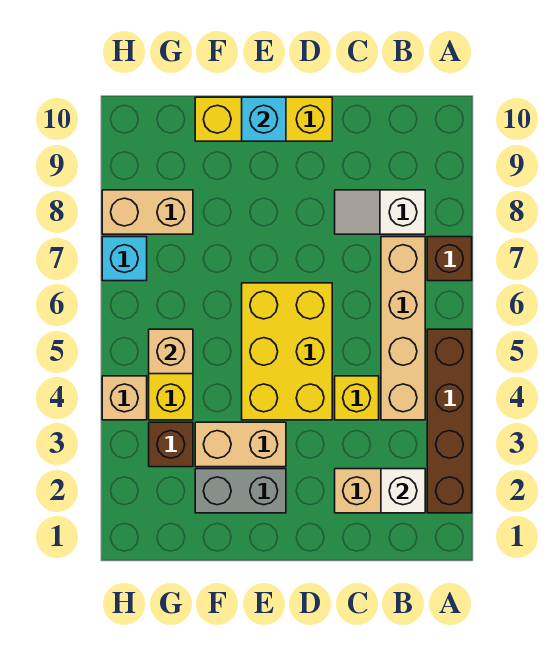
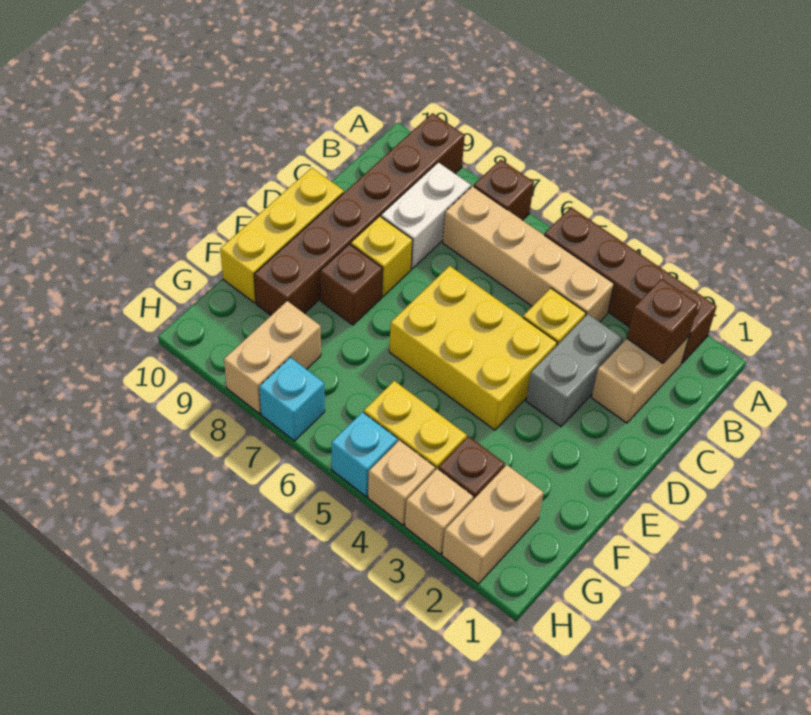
none -> brown brick A9:F9 level 1
white brick B2 level 2 -> brown brick B2 level 2
white slope B8:C8 level 1 top B -> white brick B8:C8 level 1
none -> yellow brick D8 level 1
grey brick E2:F2 level 1 -> grey brick C3:D3 level 1
tan brick E3:F3 level 1 -> tan brick G2:H2 level 1
none -> brown brick E8 level 1
cyan brick E10 level 2 -> cyan brick H5 level 1
tan brick G5 level 2 -> tan brick H3 level 1

